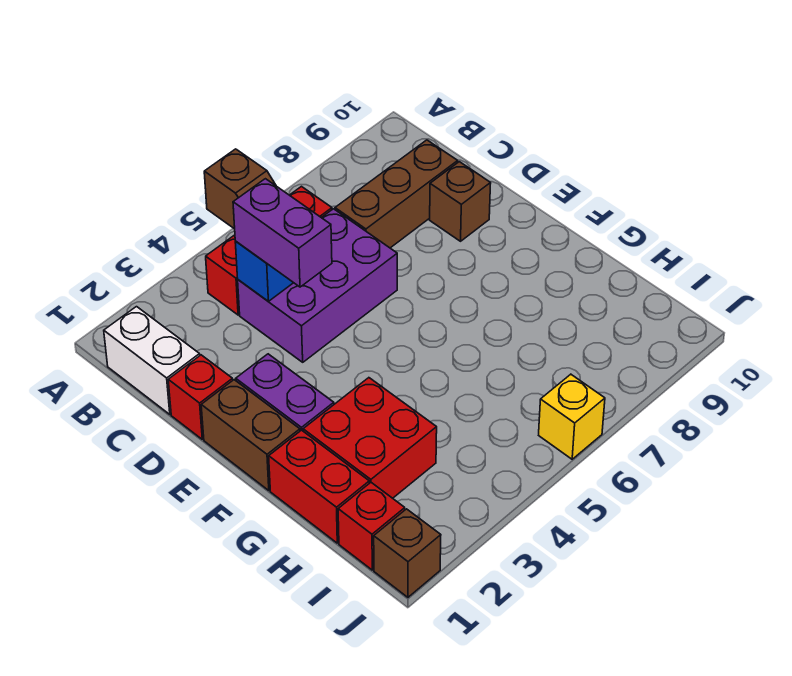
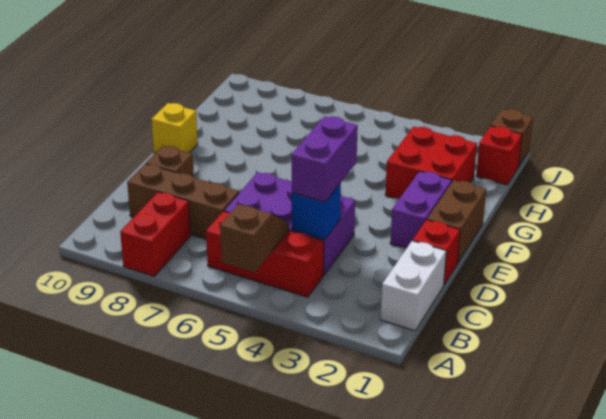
red brick G1:H1 level 1 -> red brick A8:B8 level 1
yellow brick J6 level 1 -> yellow brick F10 level 1

